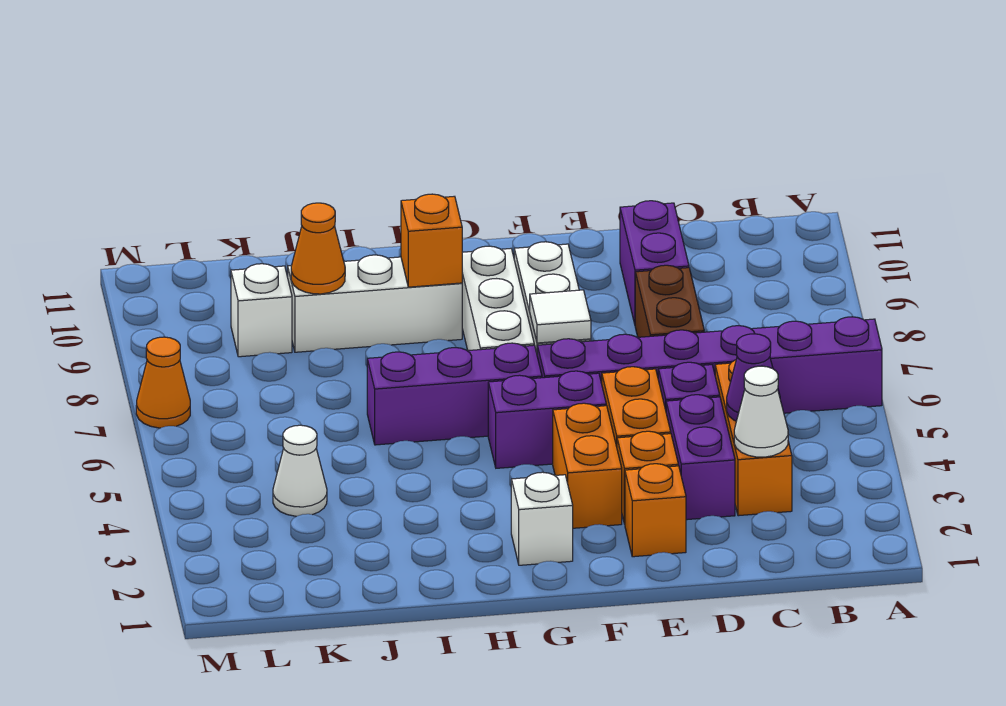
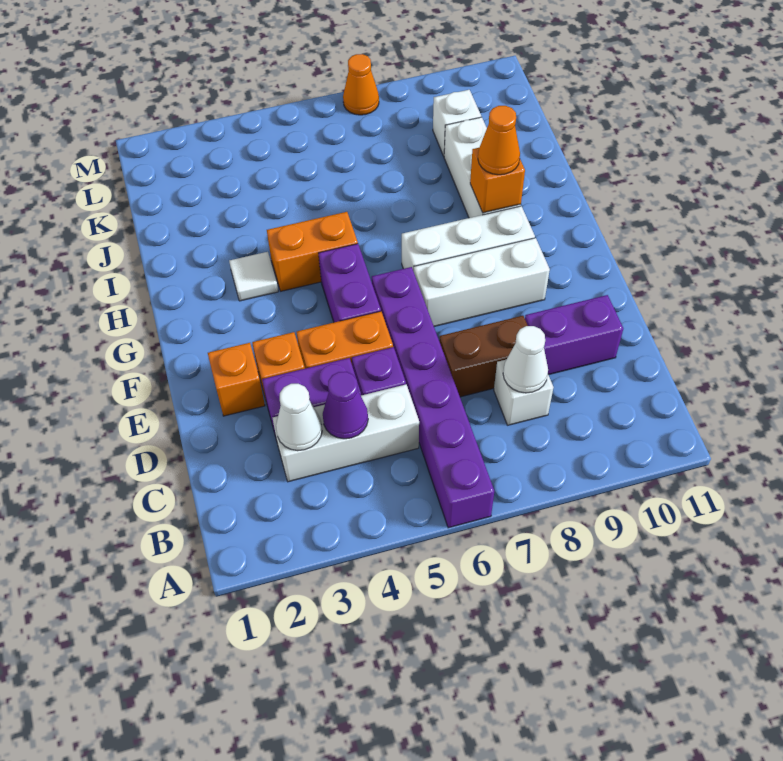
orange brick C3:C5 level 1 -> white brick C3:C5 level 1
orange brick F3:F4 level 1 -> orange brick H4:H5 level 1
white tile F7 level 2 -> white tile H3 level 1
white brick G2 level 1 -> white brick C8 level 1
purple brick G6:I6 level 1 -> none
orange cone J9 level 2 -> orange cone H9 level 3
white cone K4 level 1 -> white cone C8 level 2

